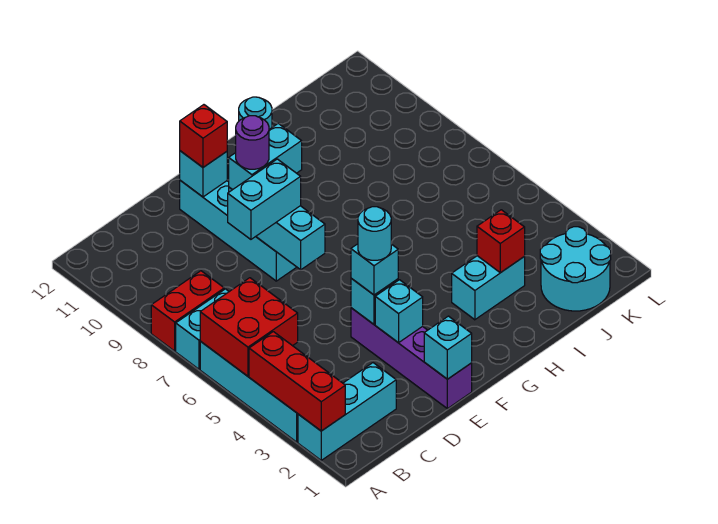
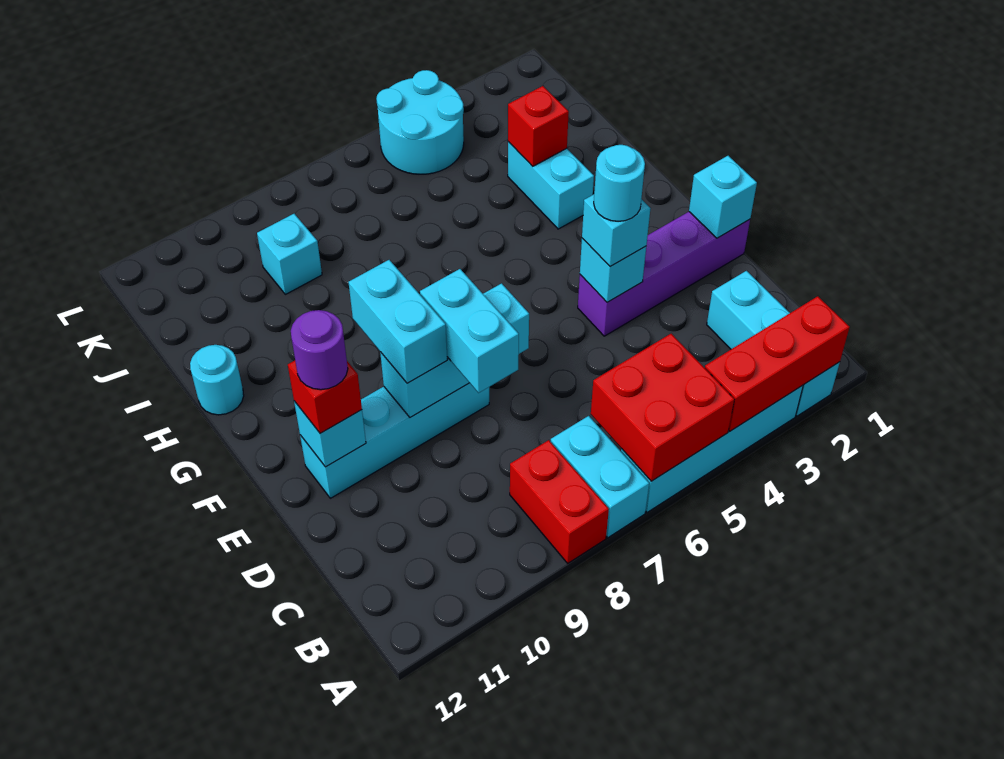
cyan brick E3 level 2 -> cyan brick J9 level 1
purple round brick E9 level 4 -> purple round brick E11 level 4
cyan round brick J1:K2 level 1 -> cyan round brick K4:L5 level 1

